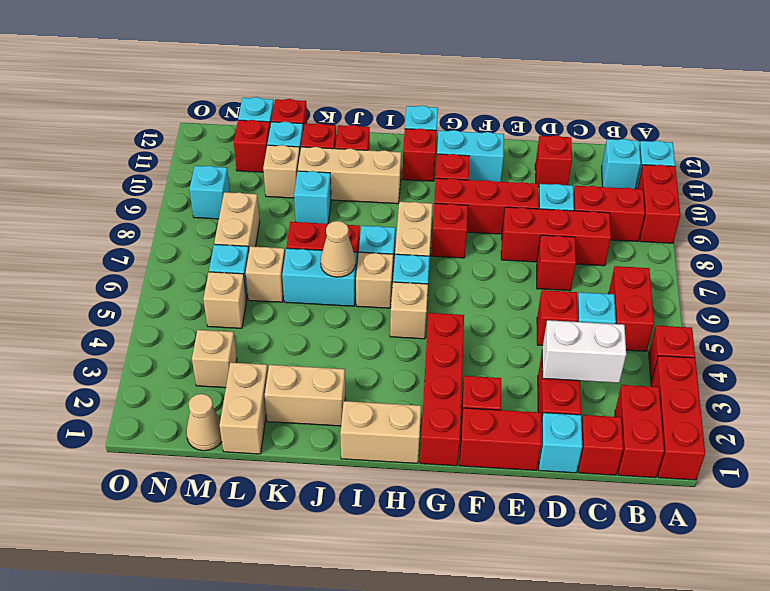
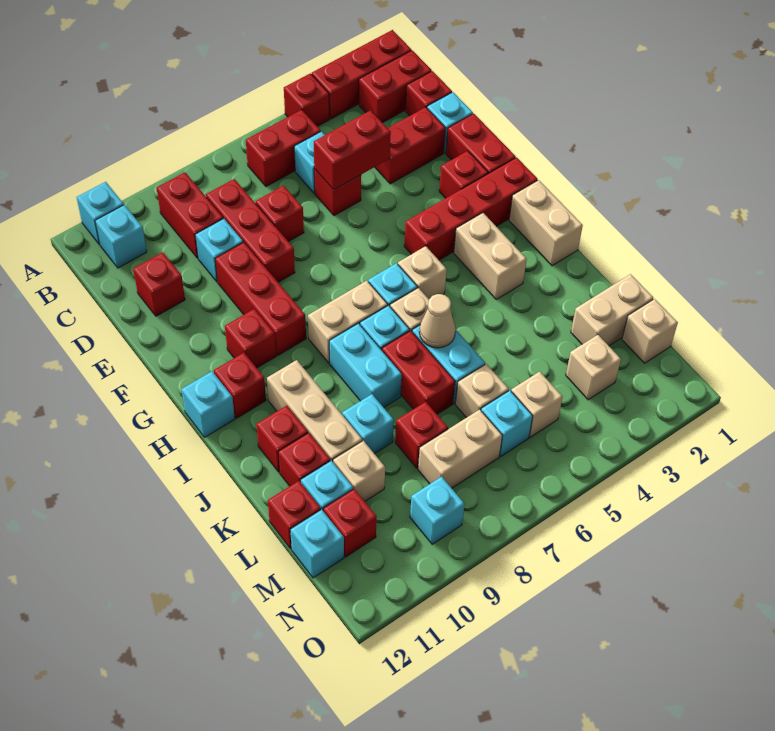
red brick A9:A10 level 1 -> red brick D4:D5 level 2
white brick C3:D3 level 2 -> none
cyan brick F11:G11 level 1 -> cyan brick I8:J8 level 1
red brick G8 level 1 -> red brick L8 level 1
tan brick J2:K2 level 1 -> tan brick H3:I3 level 1
tan cone M1 level 1 -> tan brick M1 level 1

